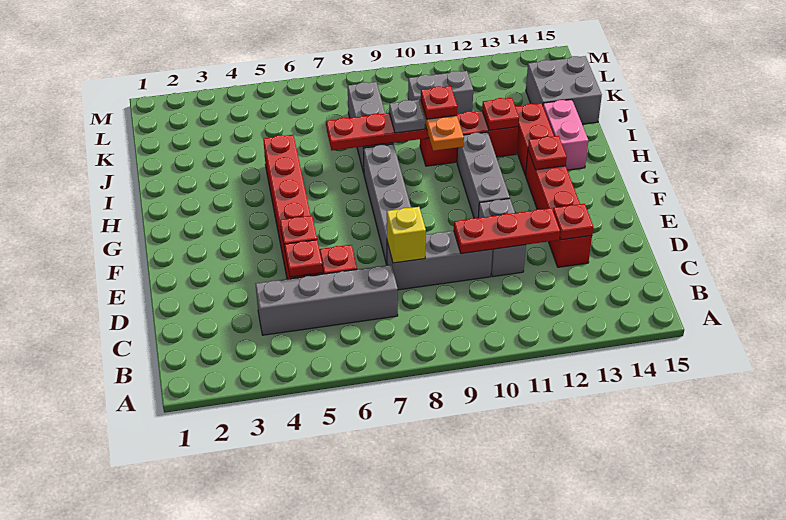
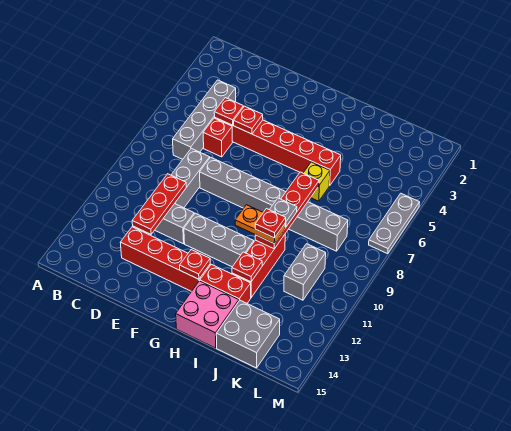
yellow brick D8 level 2 -> yellow brick I6 level 1
red plate D13 level 2 -> none
pink brick H14:I14 level 1 -> pink brick H14:I15 level 1
none -> grey plate M5:M7 level 1

